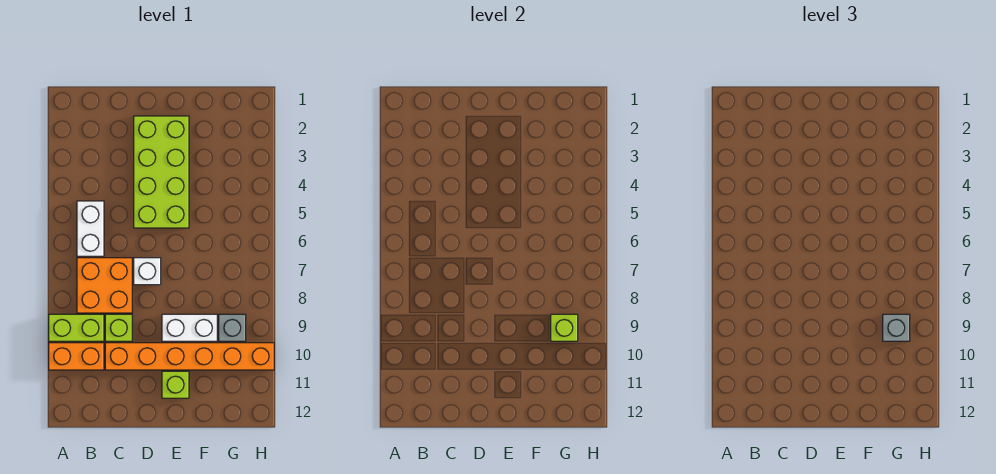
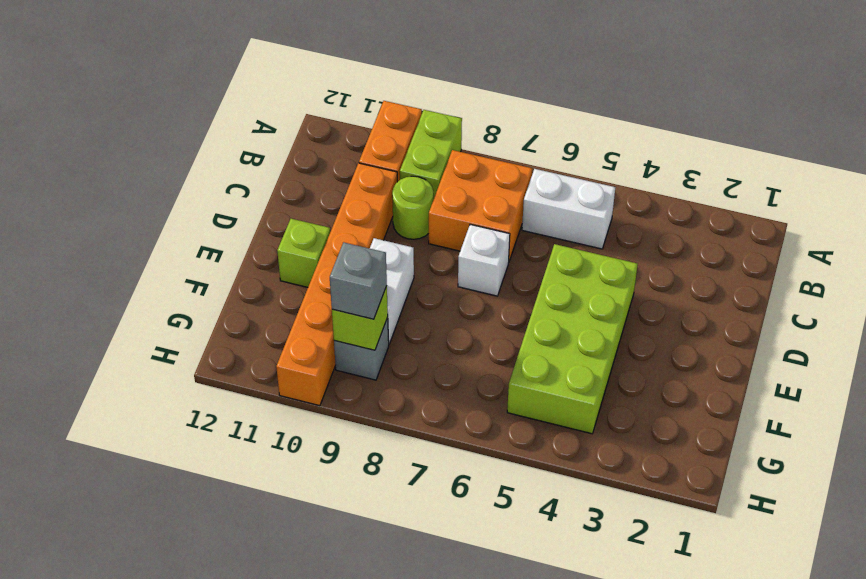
lime brick C9 level 1 -> lime round brick C9 level 1
lime brick D2:E5 level 1 -> lime brick D4:G5 level 1

